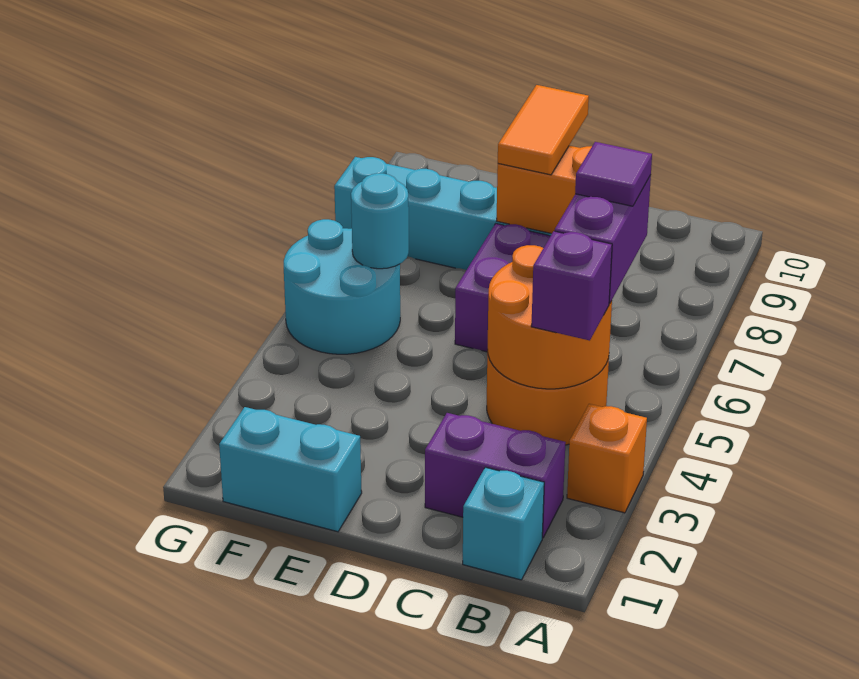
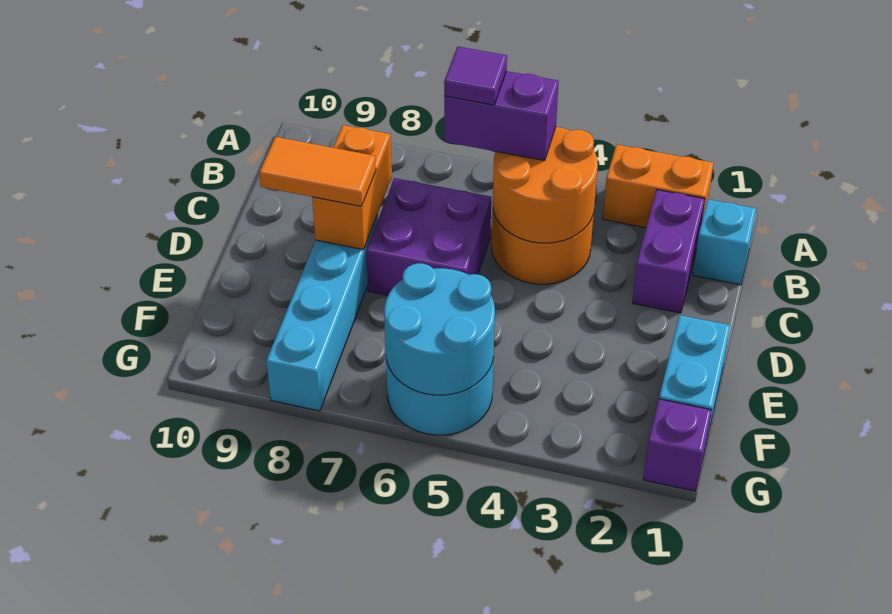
orange brick A3 level 1 -> orange brick A2:A3 level 1
purple brick B4 level 3 -> purple brick G1 level 1
cyan round brick F6 level 2 -> cyan round brick F5:G6 level 2

